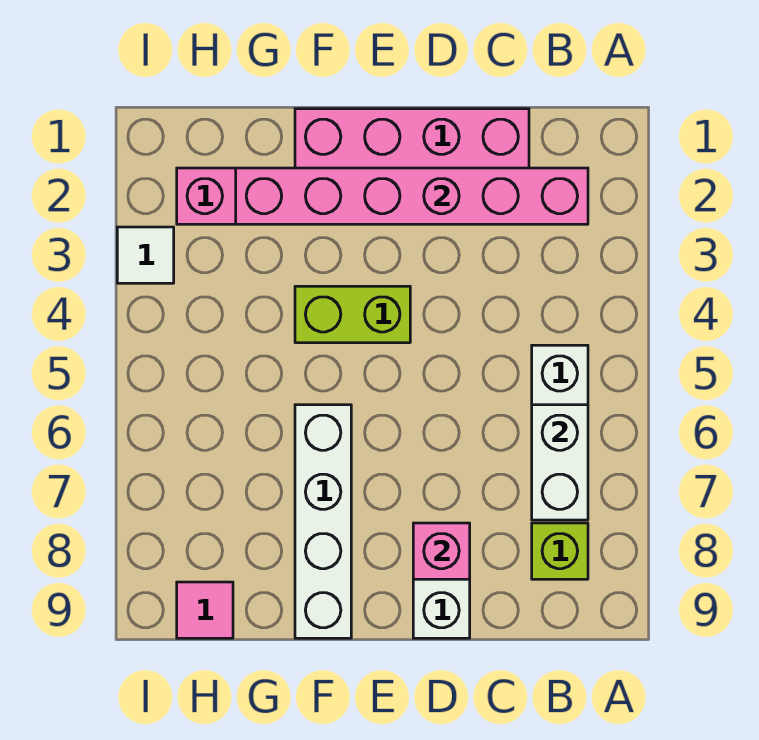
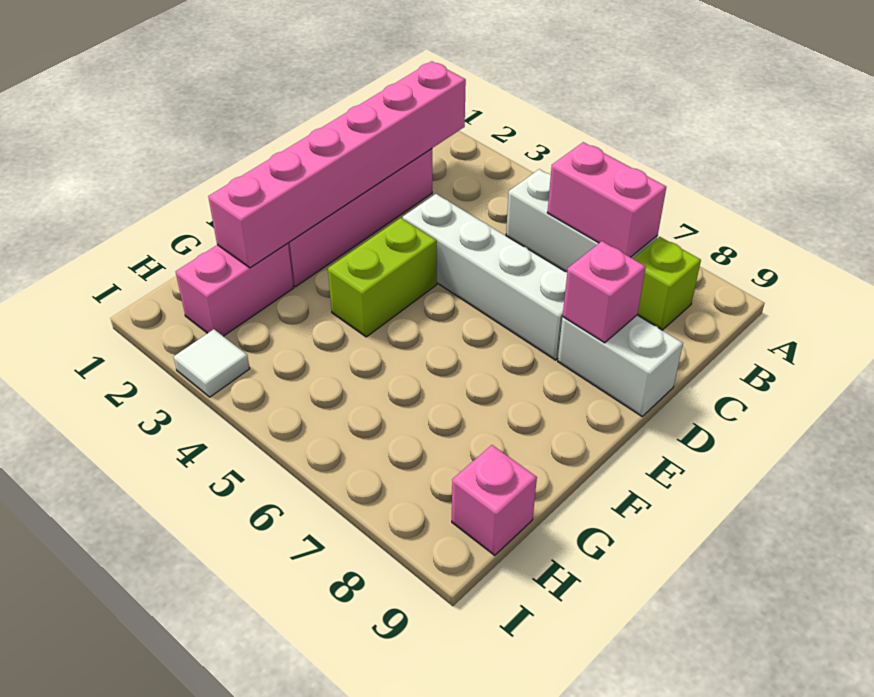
white brick B6:B7 level 2 -> pink brick B6:B7 level 2
white brick F6:F9 level 1 -> white brick D4:D7 level 1
pink tile H9 level 1 -> pink brick H9 level 1

